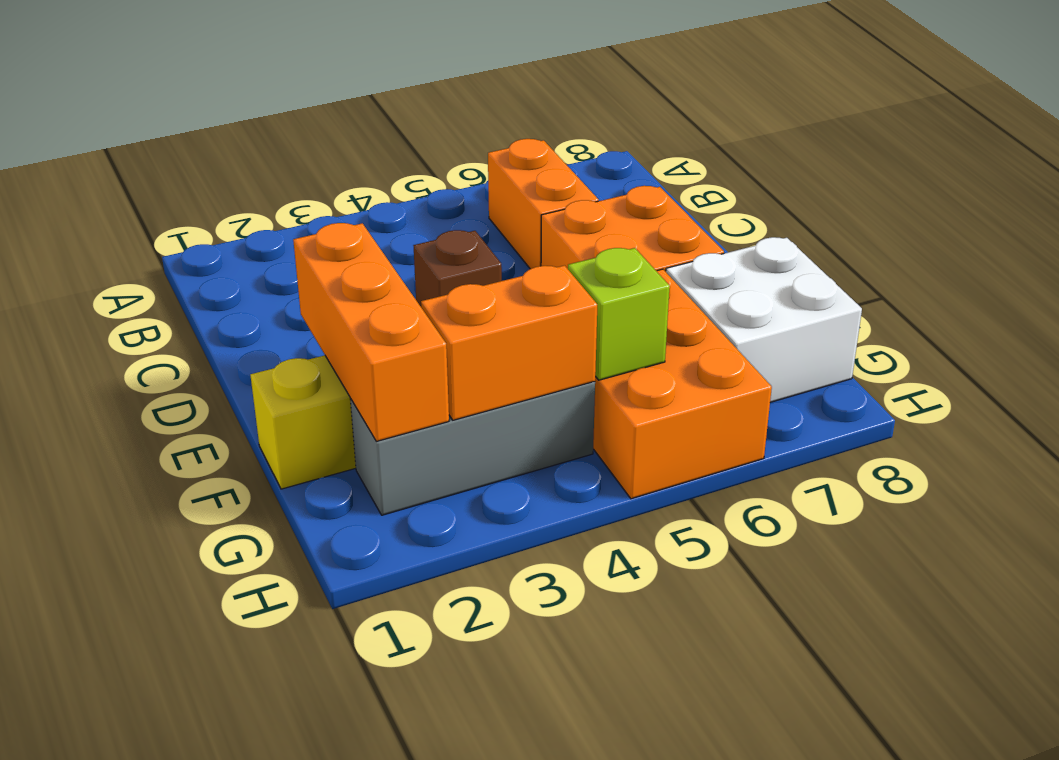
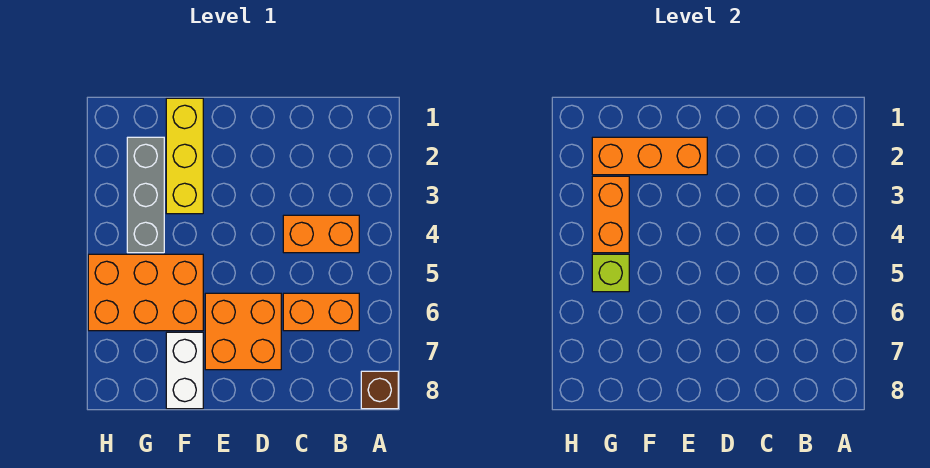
none -> orange brick B4:C4 level 1
brown brick D4 level 1 -> brown brick A8 level 1
white brick F7:G8 level 1 -> white brick F7:F8 level 1

